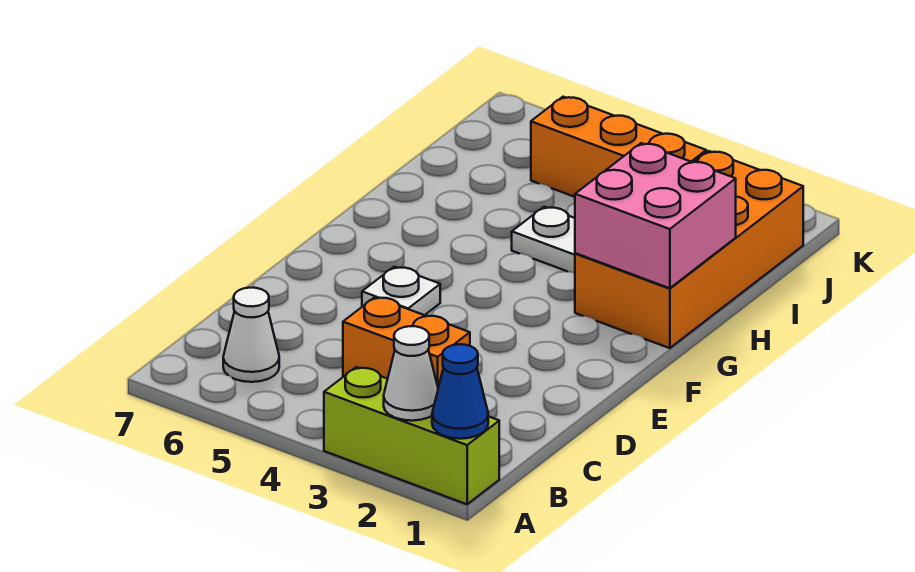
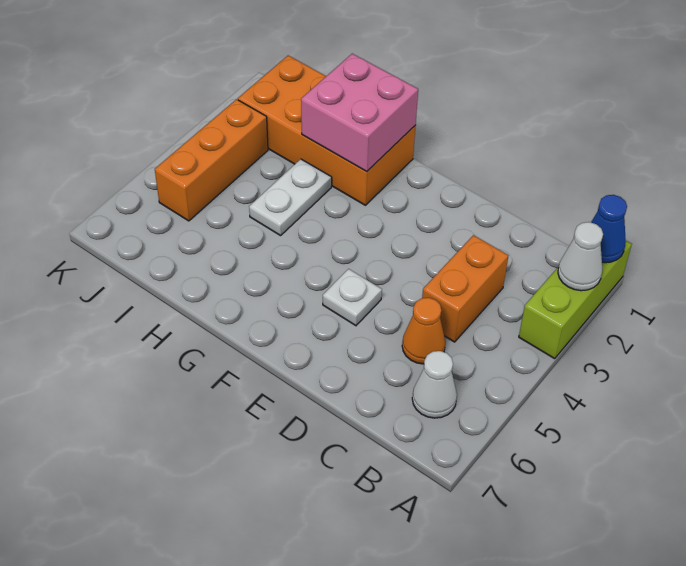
none -> orange cone C5 level 1

